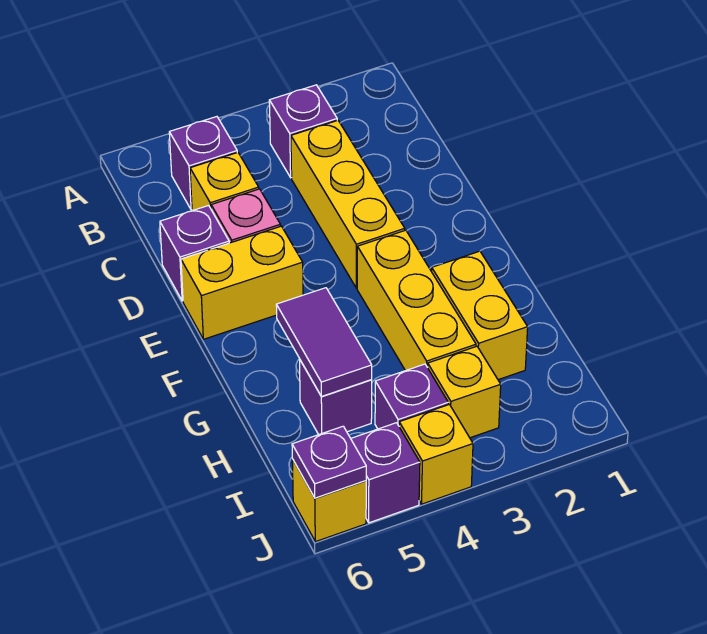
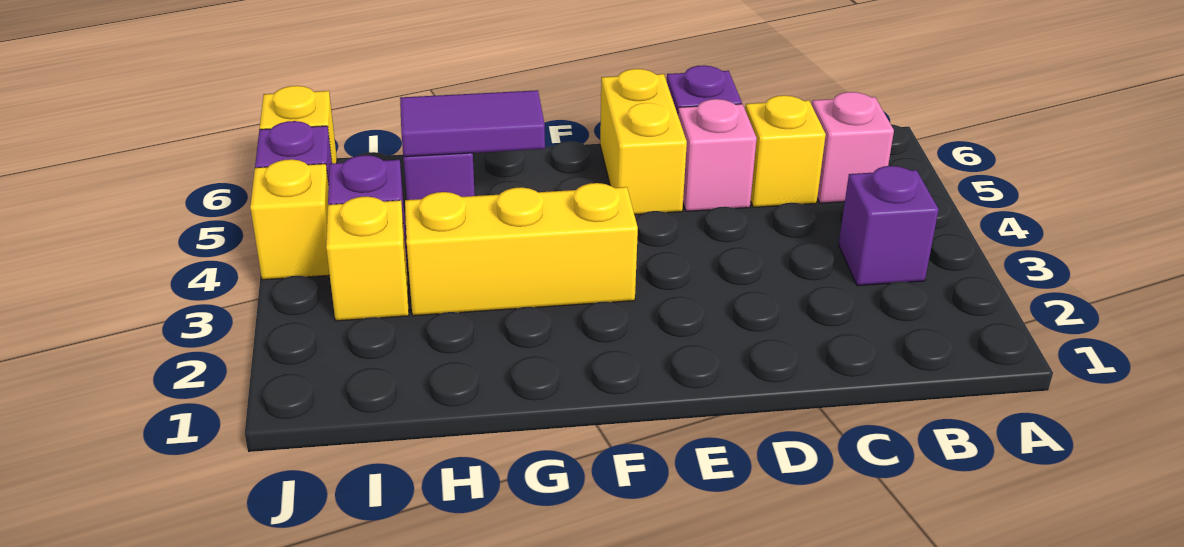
purple brick B5 level 1 -> pink brick B5 level 1
yellow brick C3:E3 level 1 -> none
yellow brick G2:H2 level 1 -> none
purple plate J6 level 2 -> none

